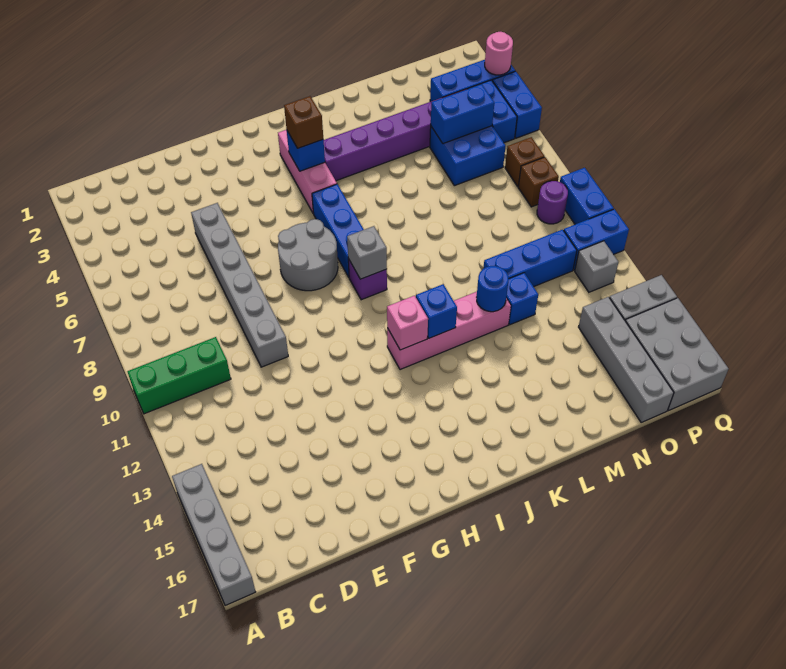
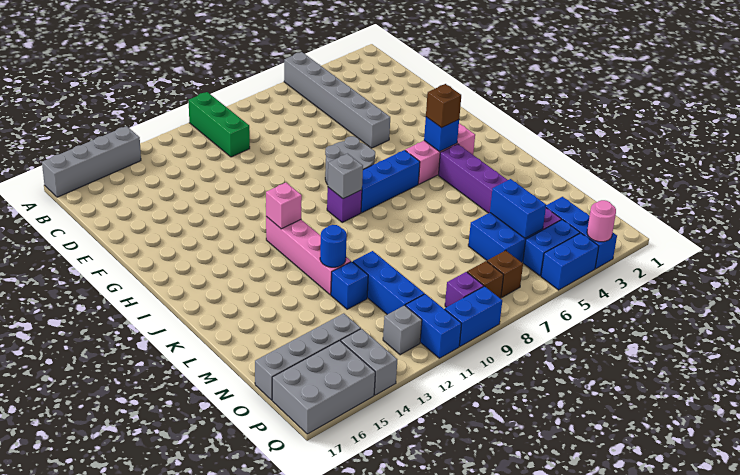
grey brick E5:E10 level 1 -> grey brick A5:F5 level 1
blue brick J12 level 2 -> none
purple round brick P9 level 1 -> purple brick P9 level 1

